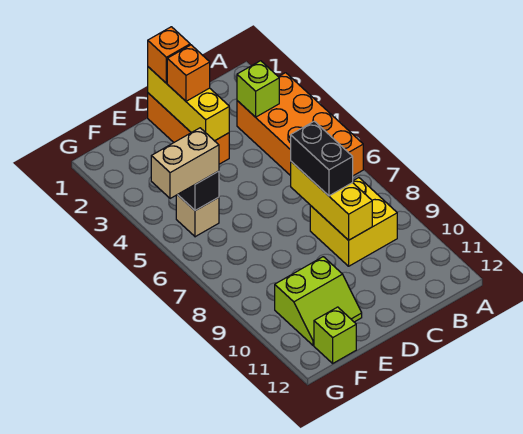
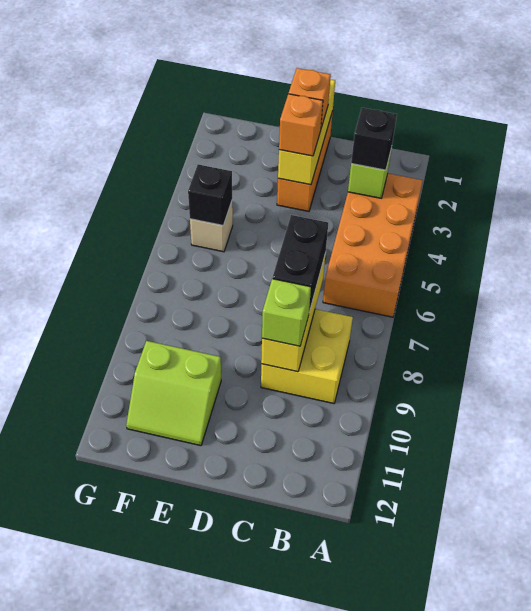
none -> black brick B3 level 3
orange brick D1 level 3 -> orange brick D3 level 3
tan brick F5:G5 level 3 -> none
lime brick F12 level 1 -> lime brick C9 level 3

